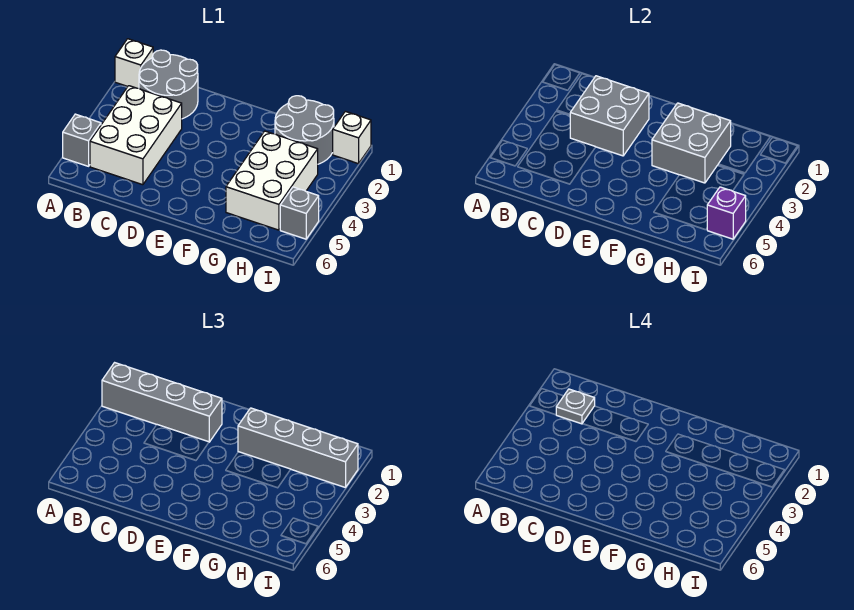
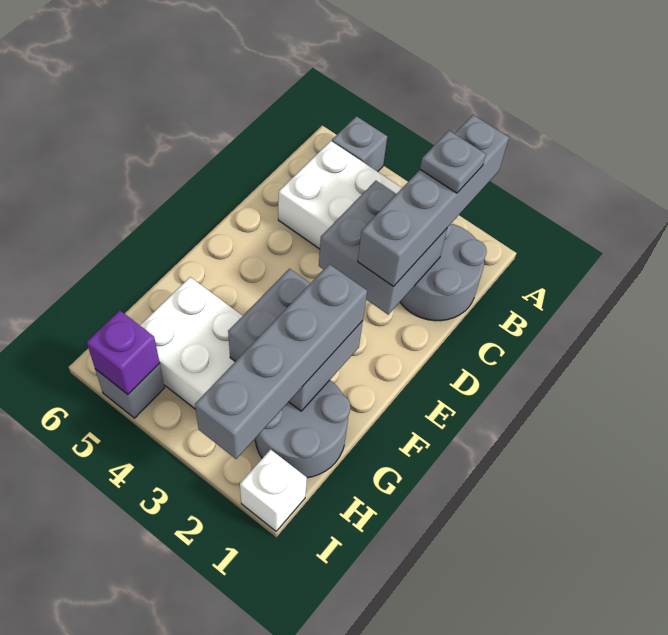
white brick A1 level 1 -> none

